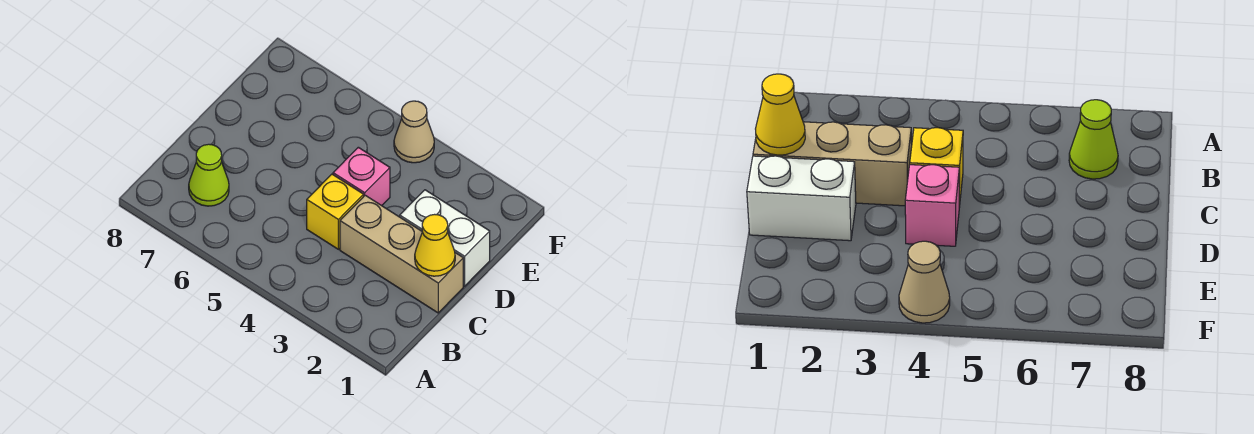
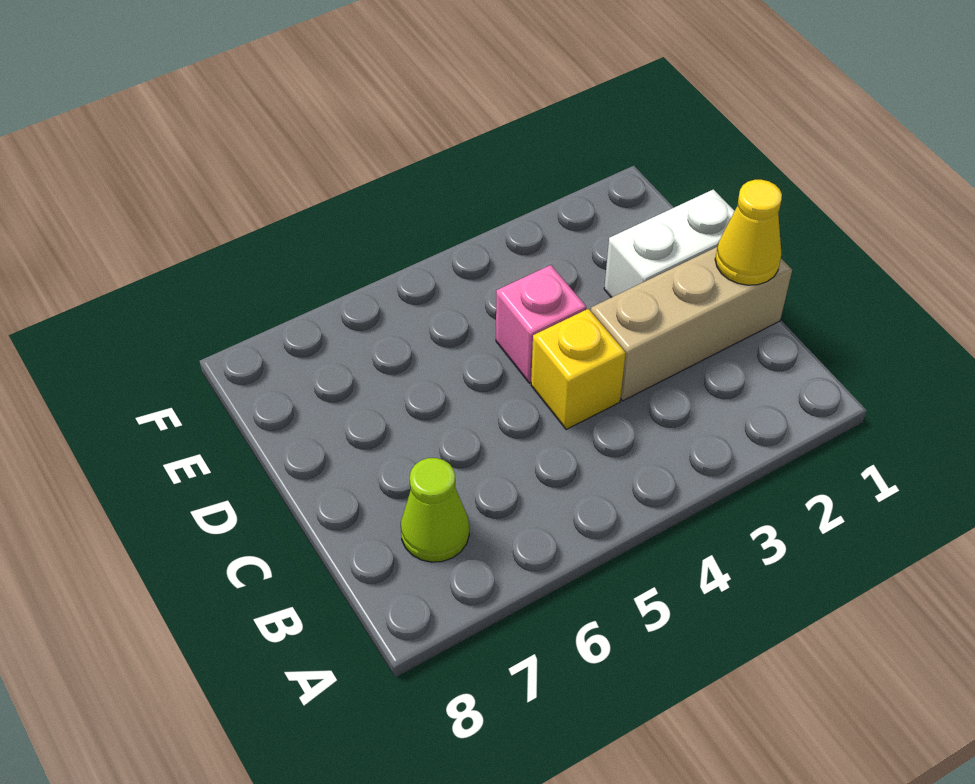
tan cone F4 level 1 -> none

